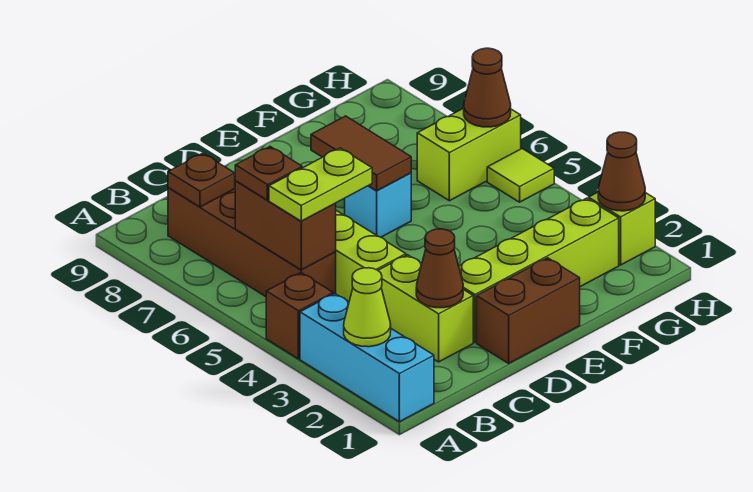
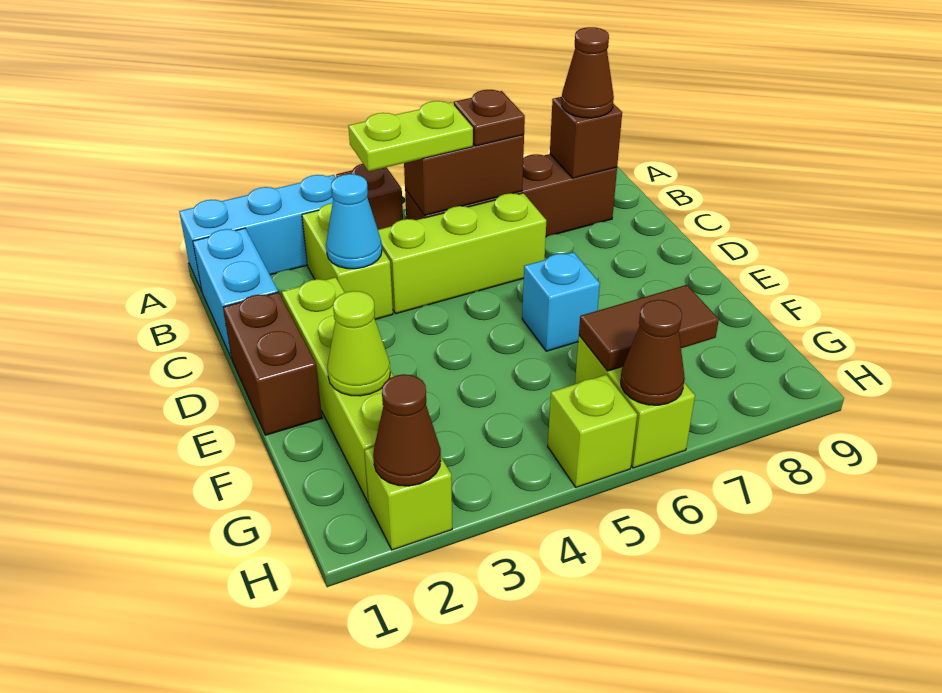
lime cone A2 level 2 -> lime cone F2 level 2
none -> cyan brick B1:C1 level 1
lime plate B5:C5 level 3 -> lime plate B4:B5 level 3
brown plate B8 level 2 -> brown brick B8 level 2
lime brick C2:C3 level 1 -> lime brick B3:C3 level 1
brown cone C2 level 2 -> brown cone B8 level 3
none -> cyan cone C3 level 2
brown tile E6:E7 level 2 -> brown tile G6:G7 level 2
lime tile H5 level 1 -> lime brick H5 level 1

